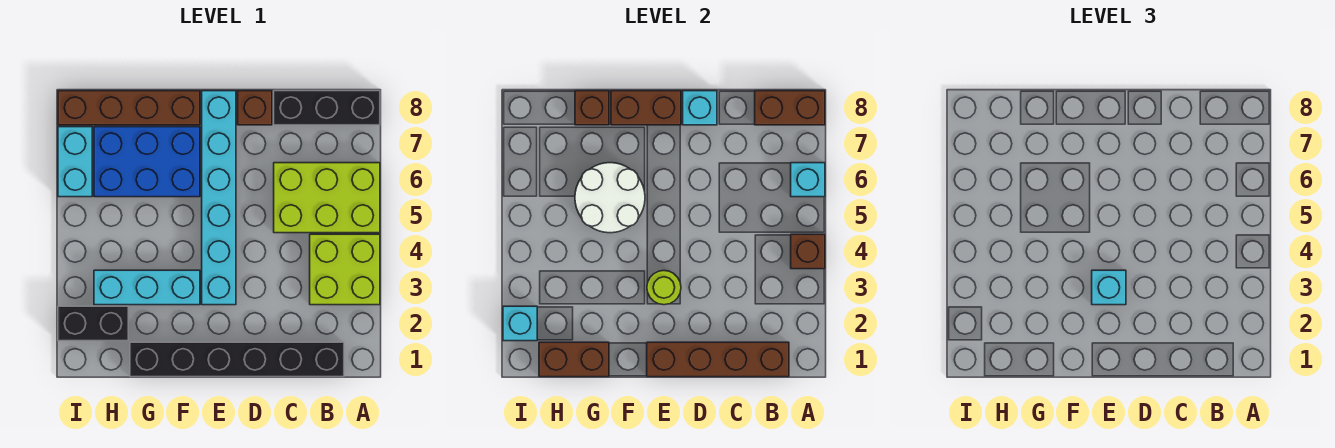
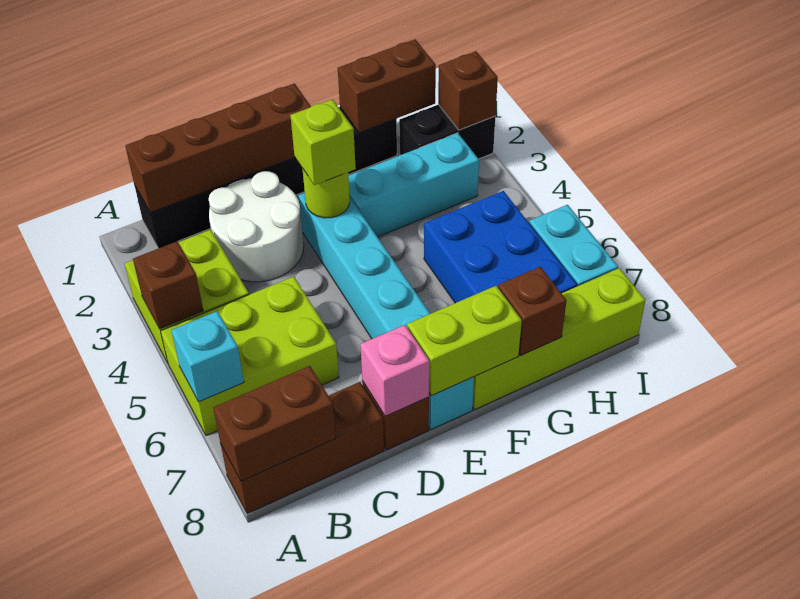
black brick A8:C8 level 1 -> brown brick A8:C8 level 1
cyan brick D8 level 2 -> pink brick D8 level 2
cyan brick E3 level 3 -> lime brick E3 level 3
brown brick E8:F8 level 2 -> lime brick E8:F8 level 2
white round brick F5:G6 level 2 -> white round brick C2:D3 level 1
blue brick F6:H7 level 1 -> blue brick G5:H7 level 1
brown brick F8:I8 level 1 -> lime brick F8:I8 level 1
cyan brick I2 level 2 -> brown brick I2 level 2

